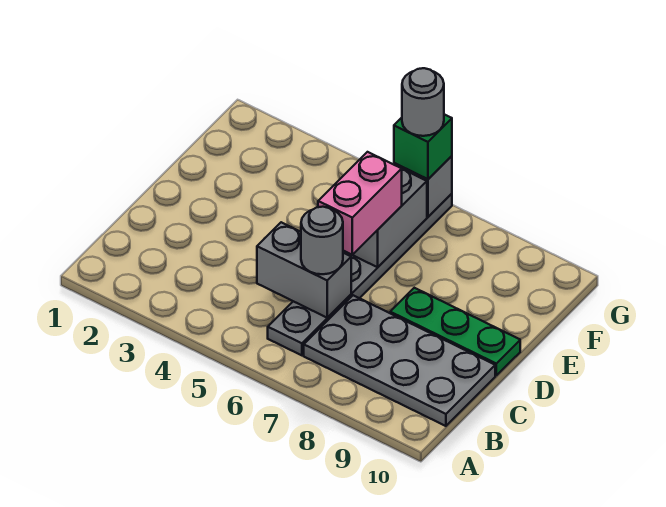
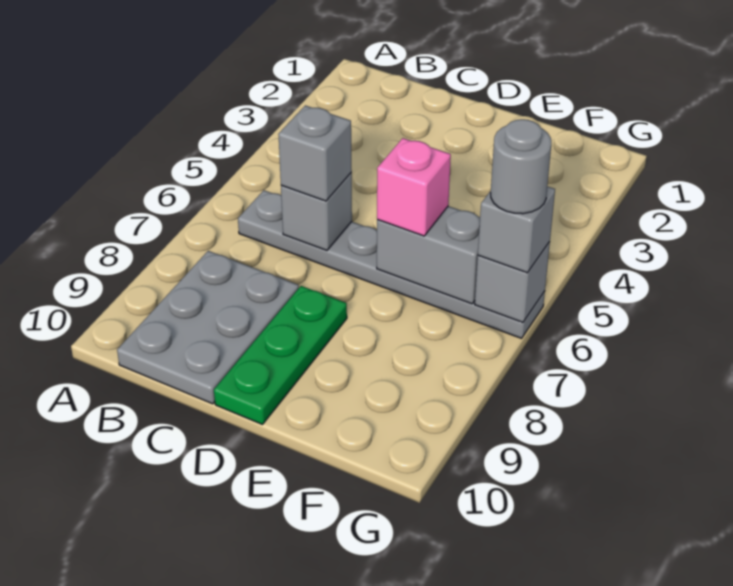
grey plate B7:C10 level 1 -> grey plate B8:C10 level 1
grey brick C5:C6 level 2 -> grey brick C6 level 2
grey round brick C6 level 3 -> grey brick C6 level 3
pink brick D6:E6 level 3 -> pink brick E6 level 3
green brick G6 level 3 -> grey brick G6 level 3

